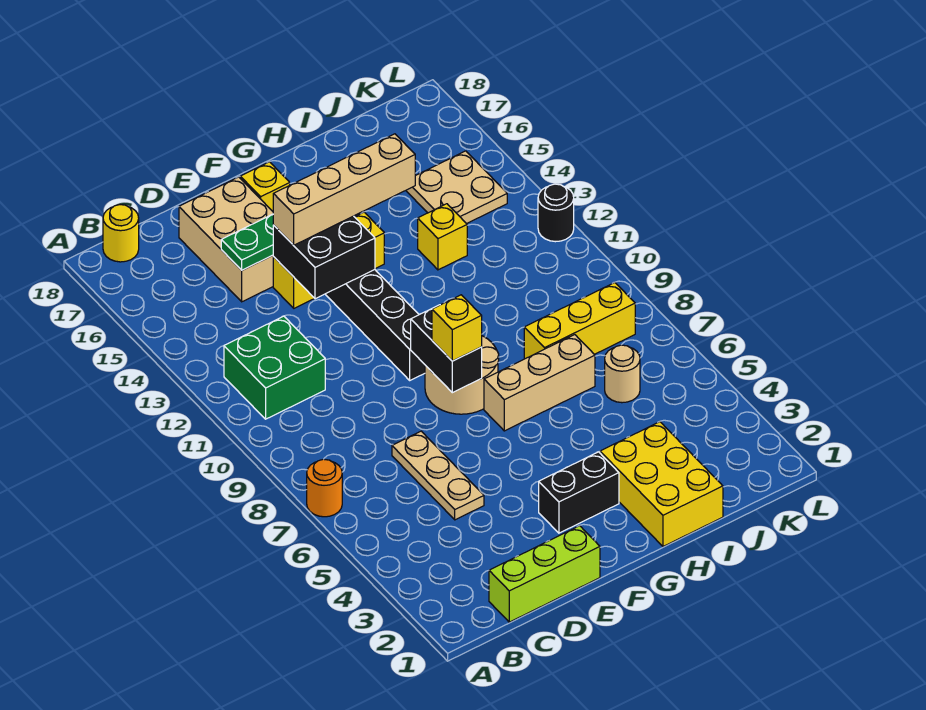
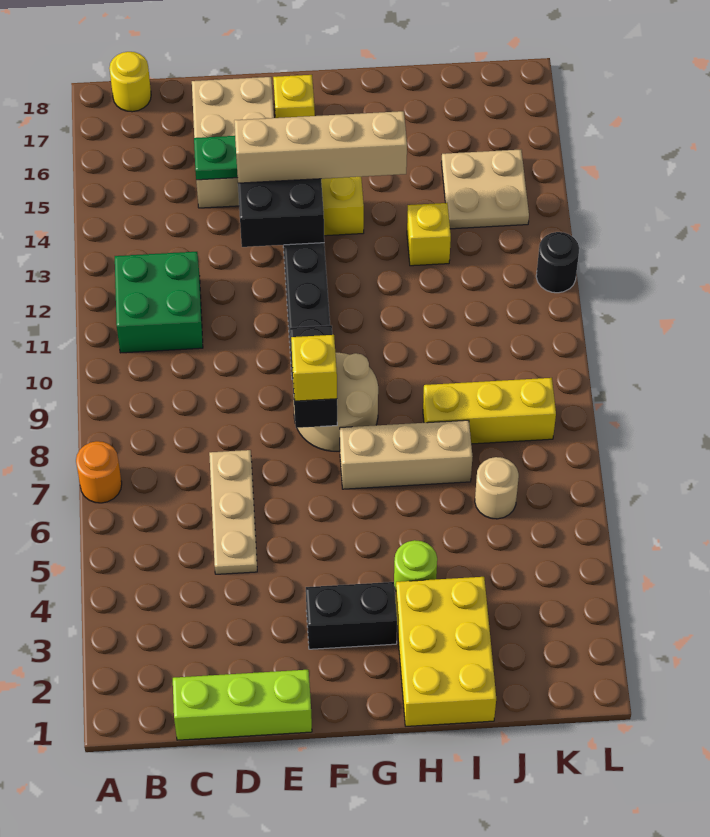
none -> lime round brick H4 level 1

